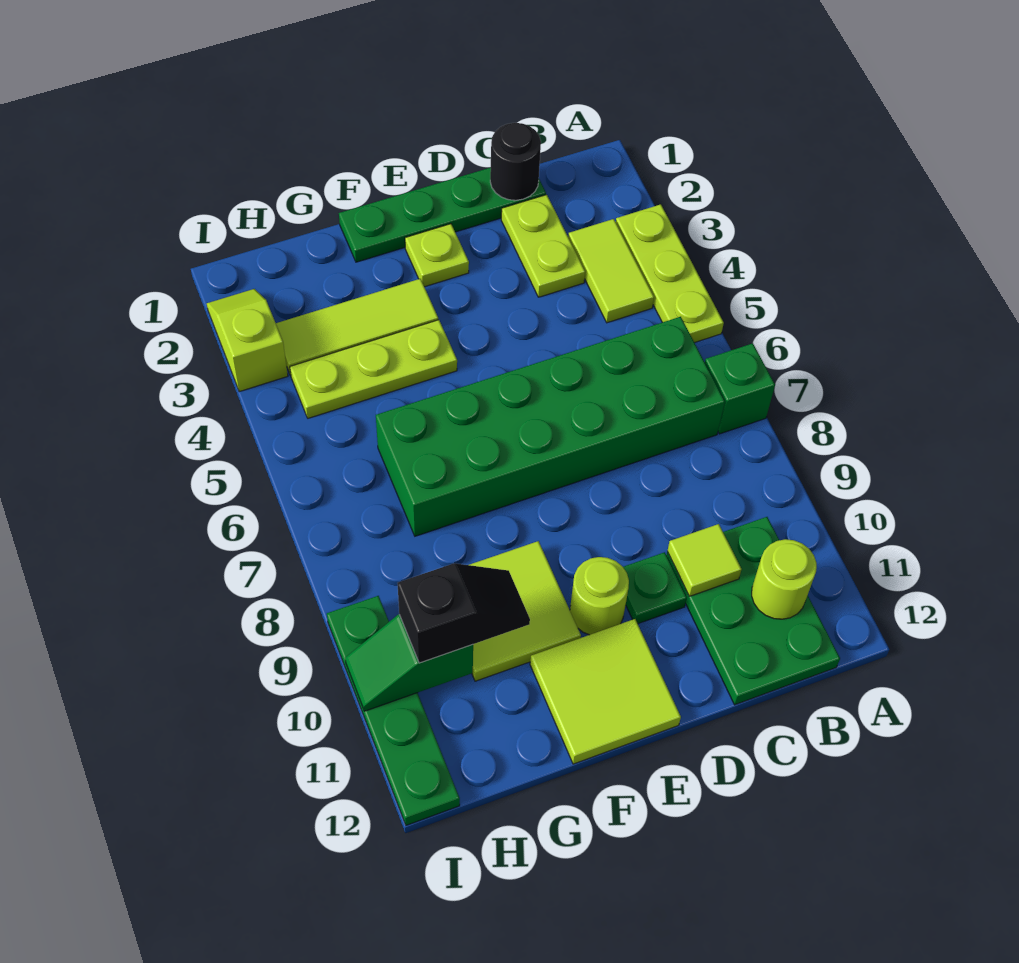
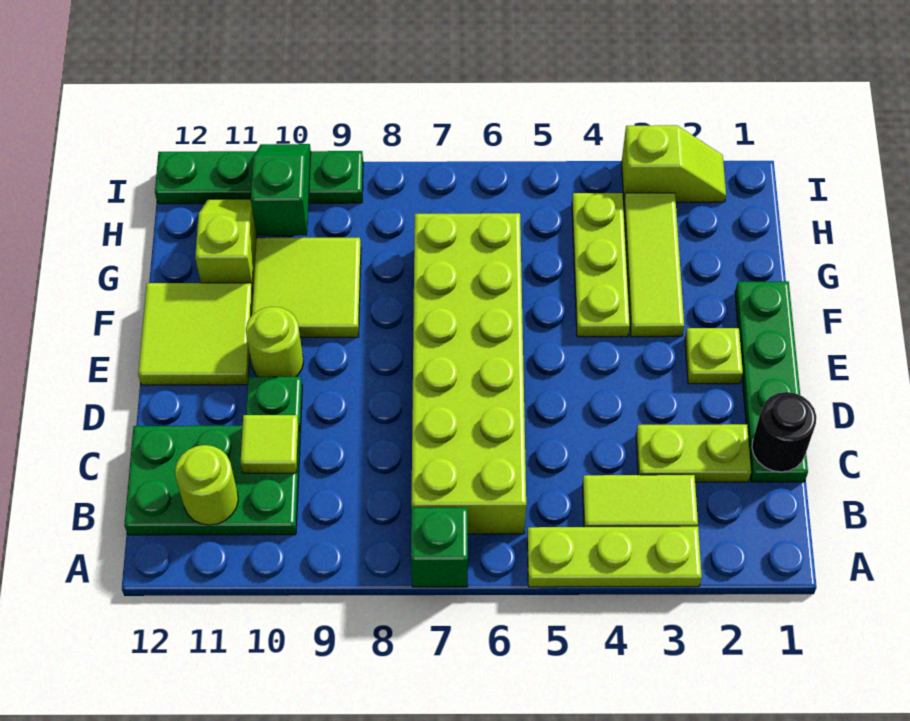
green brick B6:G7 level 1 -> lime brick B6:G7 level 1
black slope G10:H10 level 3 top H -> none
none -> lime slope G11:H11 level 1 top G

